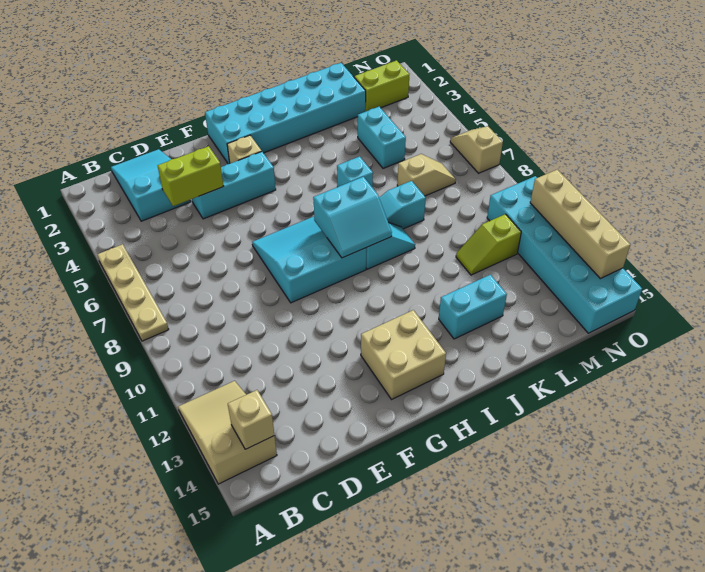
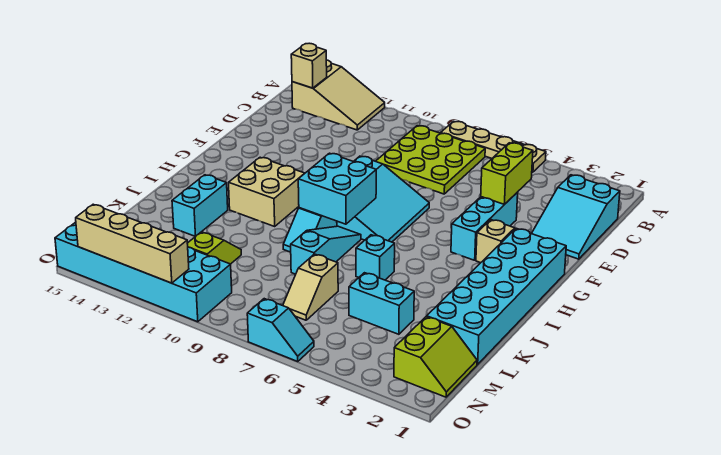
none -> lime plate B7:D9 level 1
cyan slope C1:D3 level 1 top 3 -> cyan slope C1:E2 level 1 top C
tan brick G13:H14 level 1 -> tan brick H11:I12 level 1
cyan slope H8:I9 level 2 top 8 -> cyan brick H8:I9 level 2
tan slope O6:O7 level 1 top 7 -> cyan slope O6:O7 level 1 top 7

